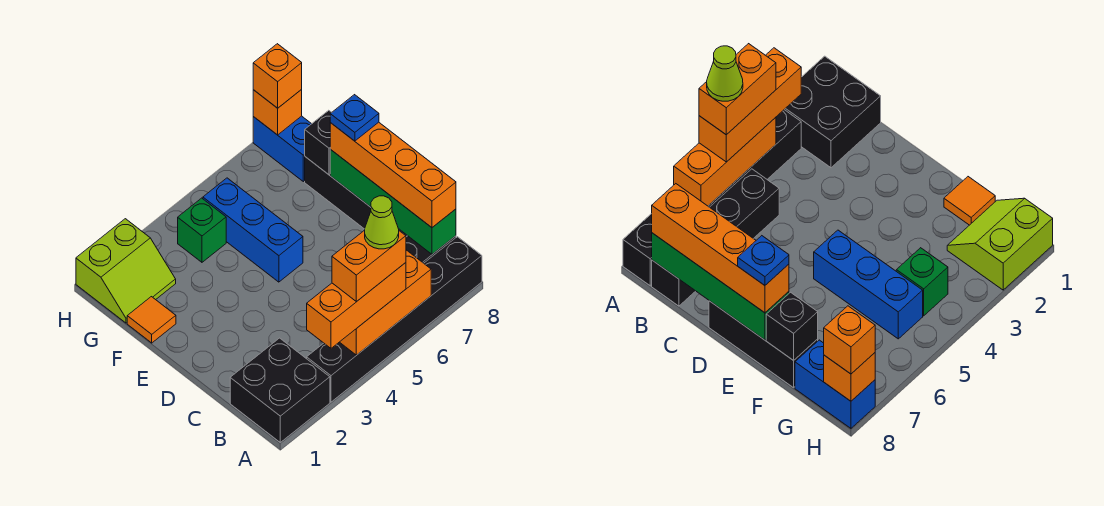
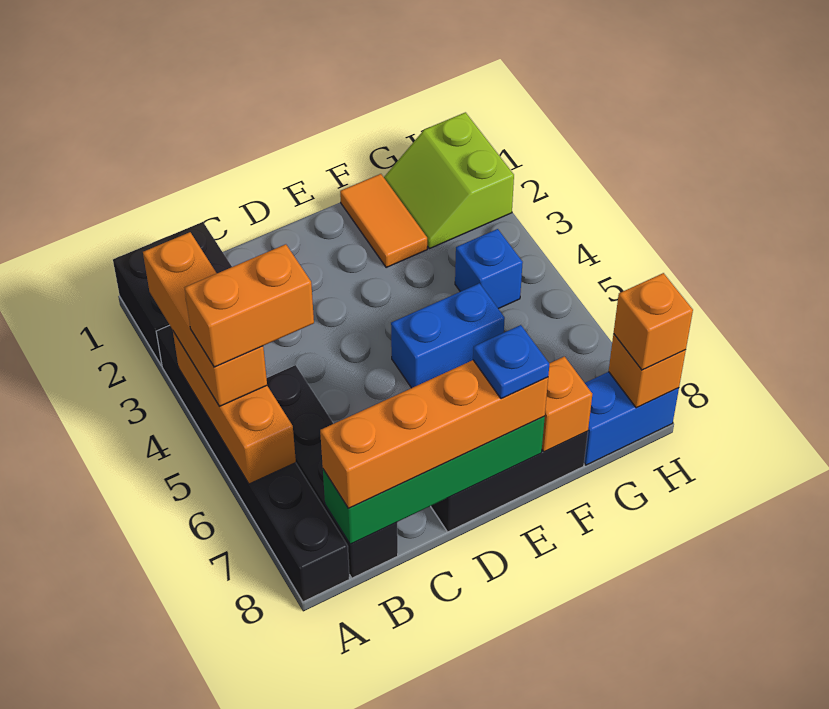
orange brick A4:A5 level 4 -> orange brick A5:B5 level 4
lime cone A5 level 5 -> none
blue brick E5:G5 level 1 -> blue brick E5:F5 level 1
orange tile F1 level 1 -> orange tile F1:F2 level 1
black brick F8 level 2 -> orange brick F8 level 2
green brick G4 level 1 -> blue brick G4 level 1

